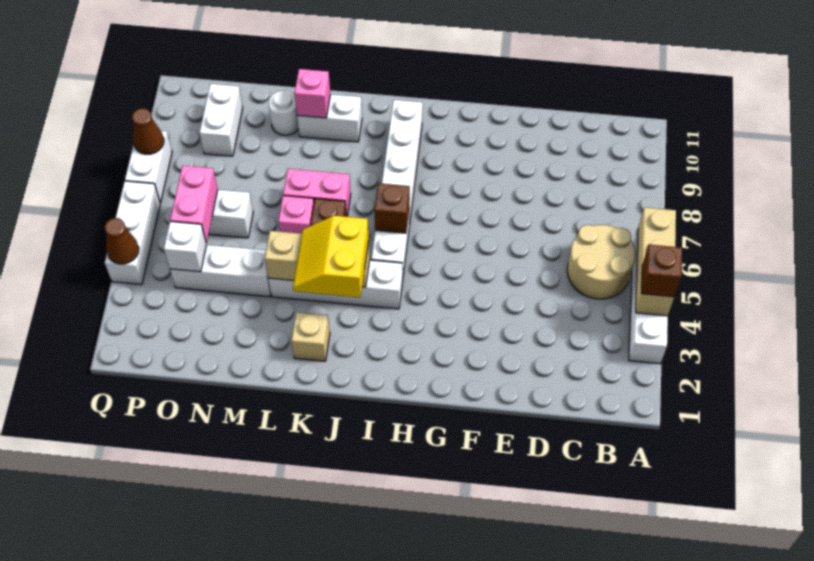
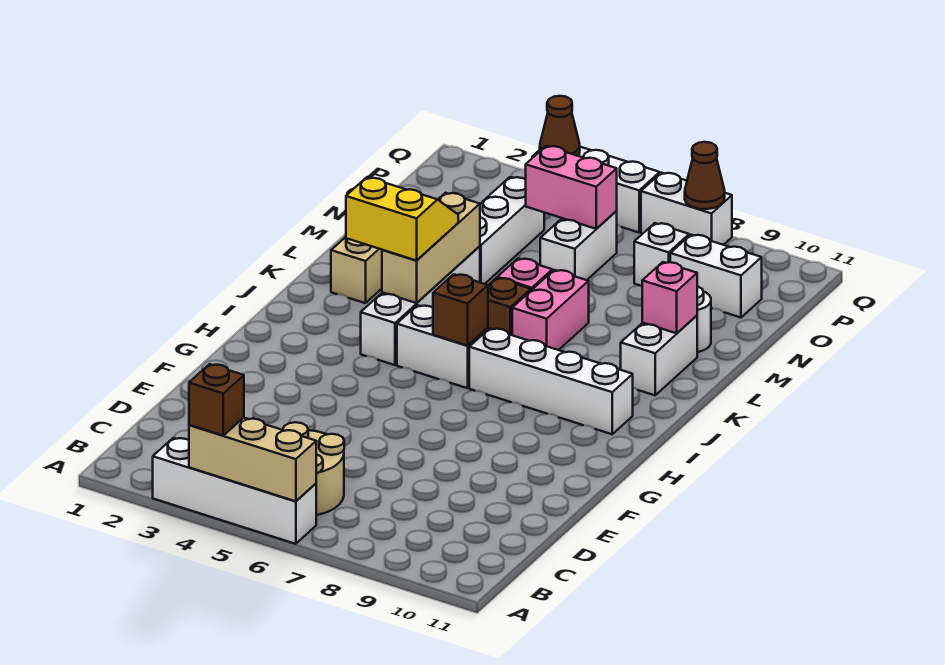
white brick O4 level 2 -> white brick O8 level 1

